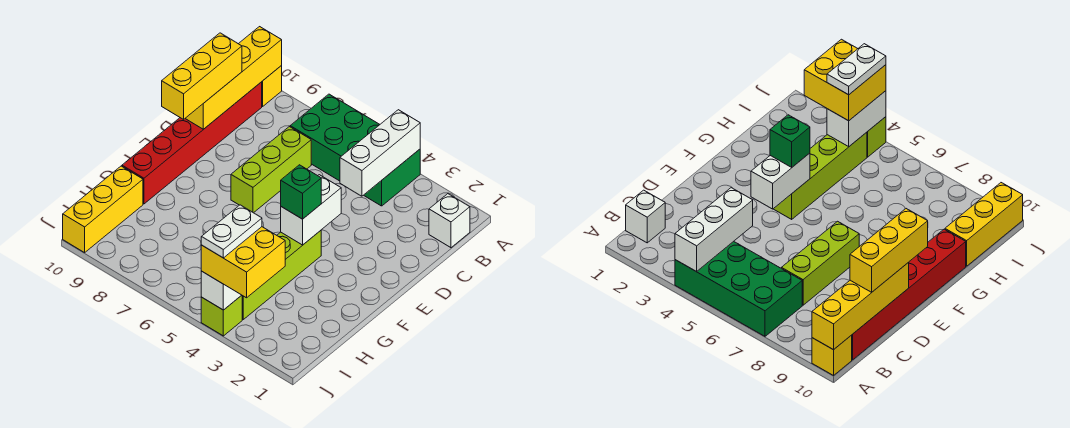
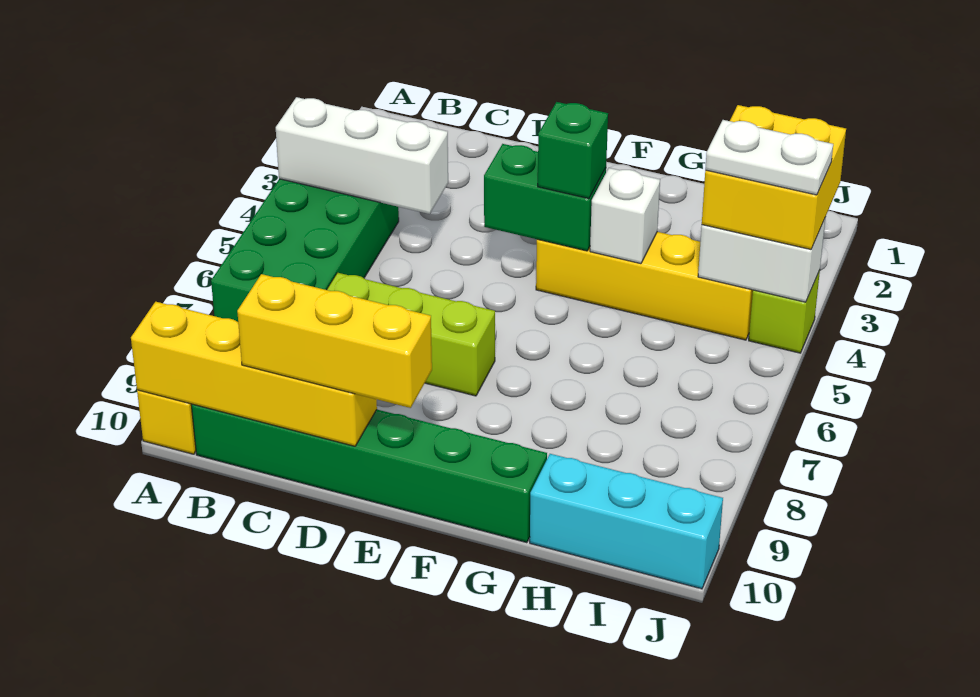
white brick B1 level 1 -> white brick G4 level 2
red brick B10:G10 level 1 -> green brick B10:G10 level 1
white brick E4:F4 level 2 -> green brick E4:F4 level 2
lime brick F4:I4 level 1 -> yellow brick F4:I4 level 1
yellow brick H10:J10 level 1 -> cyan brick H10:J10 level 1

